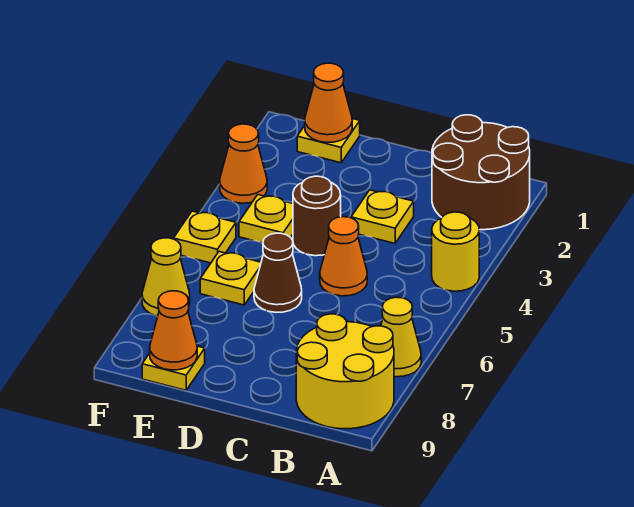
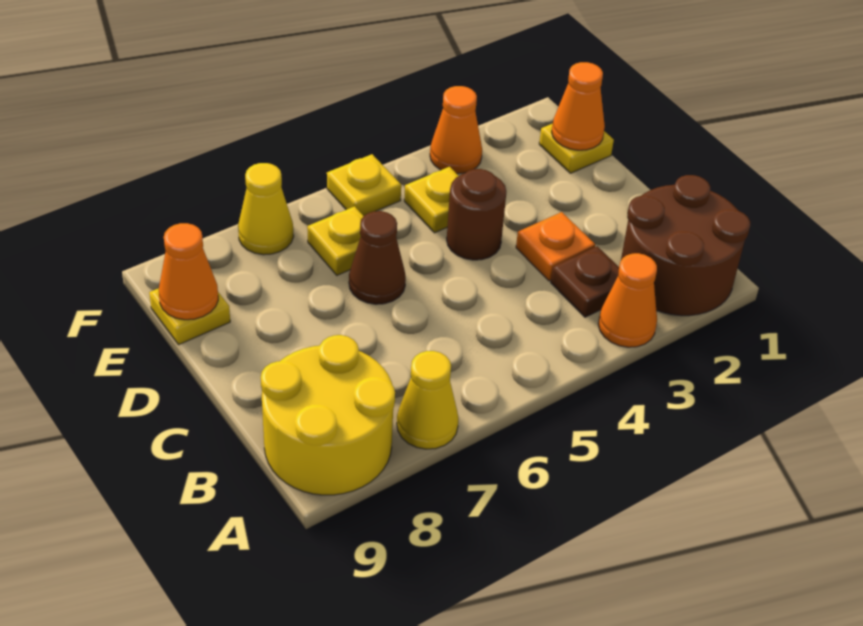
yellow round brick A4 level 1 -> none
none -> brown plate B3 level 1
yellow plate C3 level 1 -> orange plate C3 level 1
orange cone C5 level 1 -> orange cone A3 level 1

